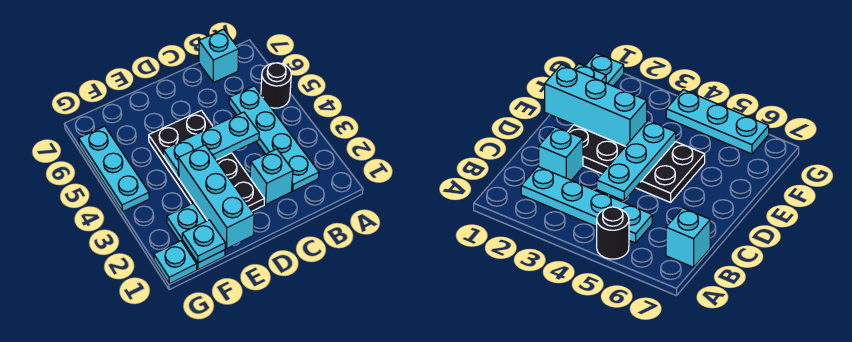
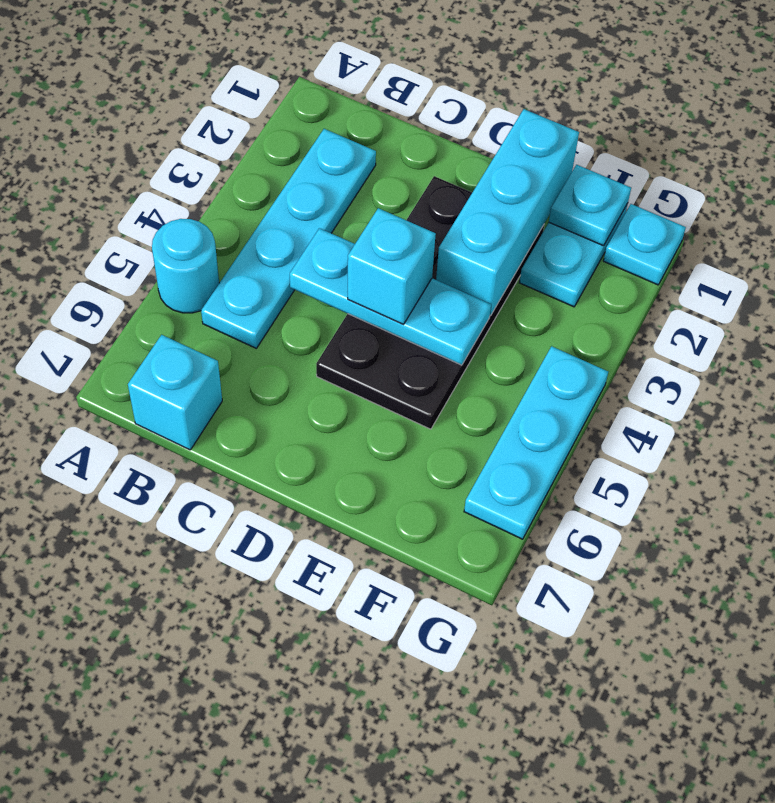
black round brick A5 level 1 -> cyan round brick A5 level 1
cyan brick C2 level 1 -> cyan brick D4 level 3

